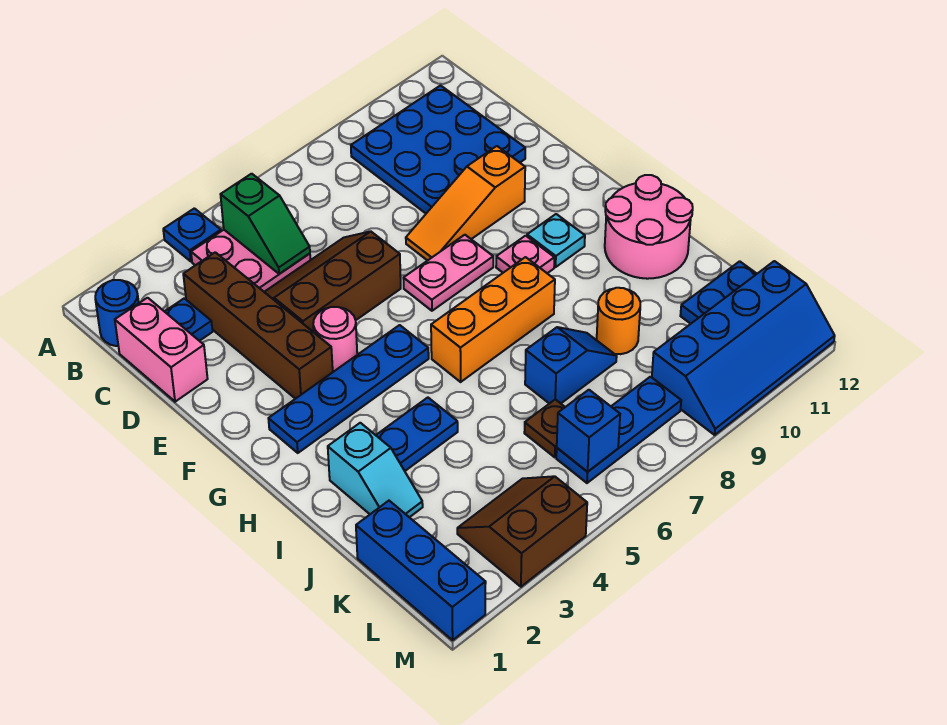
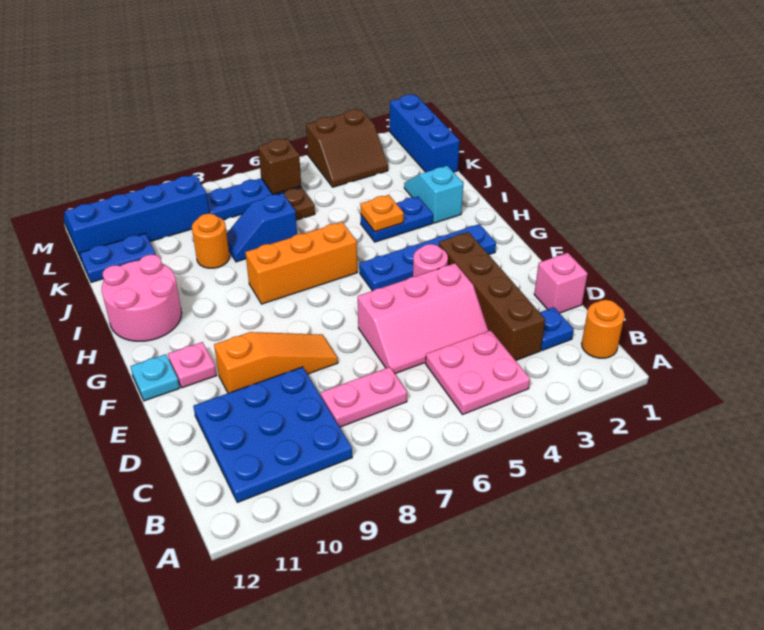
blue plate A4 level 1 -> none
blue round brick B1 level 1 -> orange round brick B1 level 1
green slope B5:C5 level 2 top B -> none
pink brick C1:D1 level 1 -> pink brick D1 level 1
brown slope D4:E6 level 1 top E -> pink slope D4:E6 level 1 top E
pink plate F7:F8 level 1 -> pink plate C7:C8 level 1
pink plate G9 level 1 -> pink plate F11 level 1
cyan plate G10 level 1 -> cyan plate F12 level 1
none -> orange plate I4 level 2
blue brick L6 level 2 -> brown brick L6 level 2

